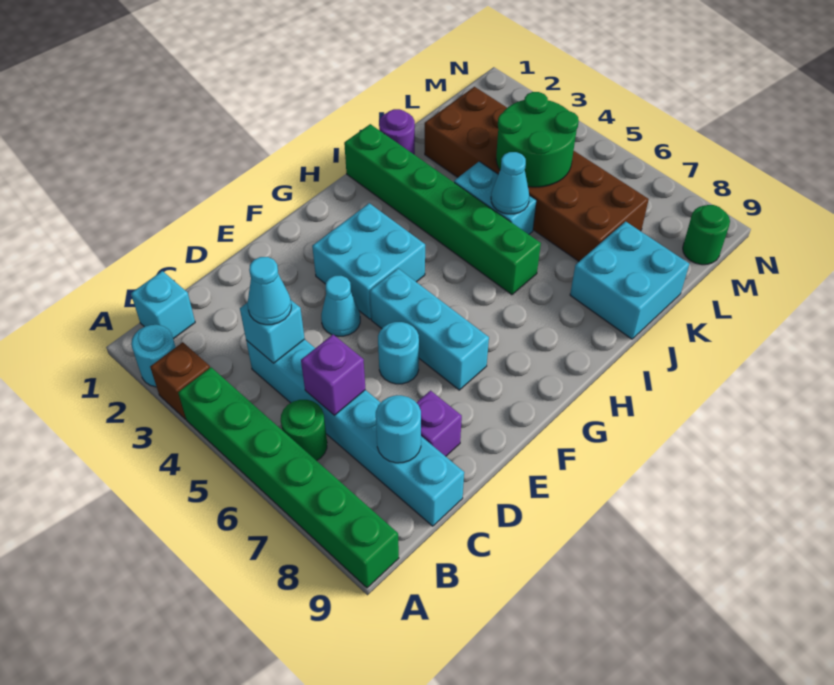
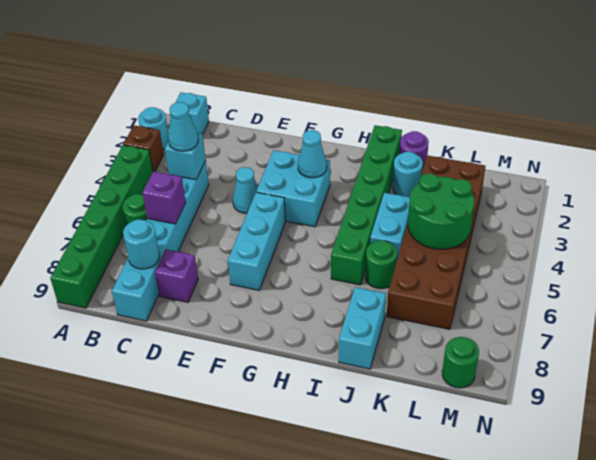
cyan round brick E6 level 1 -> cyan round brick J2 level 1
cyan cone J5 level 2 -> cyan cone G3 level 2
none -> green round brick J6 level 1
cyan brick J8:K9 level 1 -> cyan brick J8:J9 level 1

